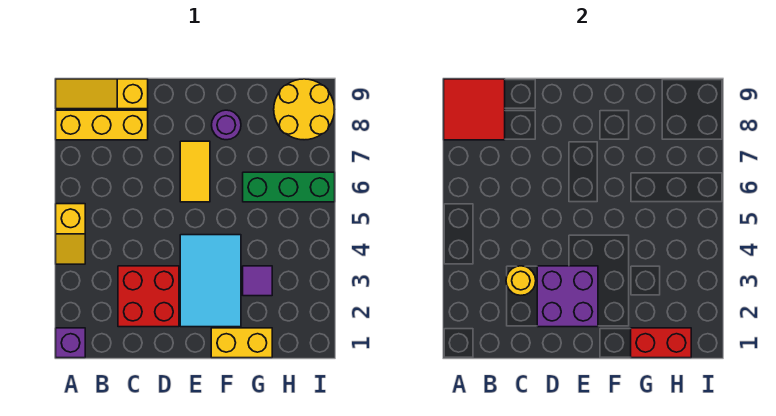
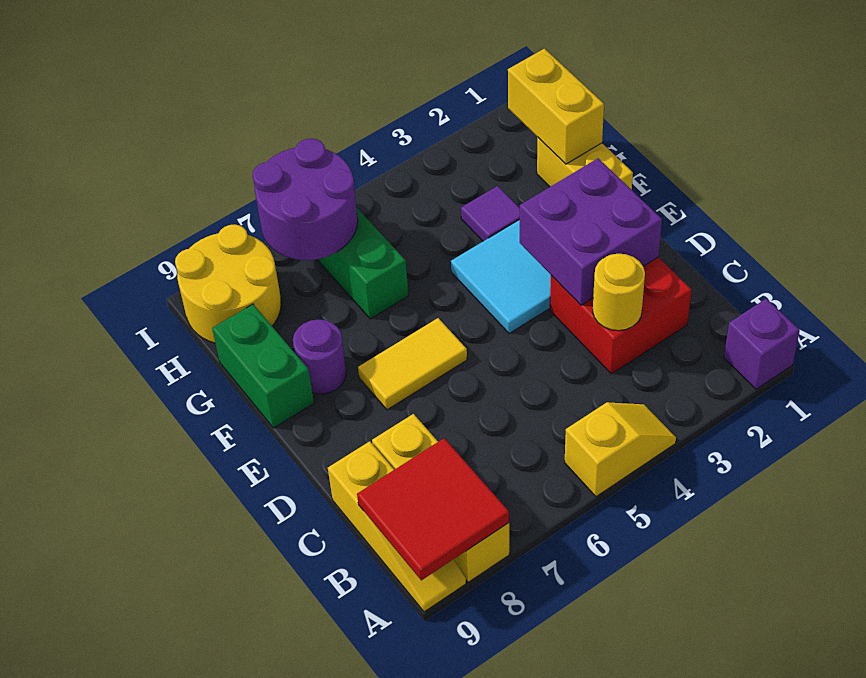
none -> green brick F9:G9 level 1
red brick G1:H1 level 2 -> yellow brick G1:H1 level 2
none -> purple round brick H6:I7 level 2

